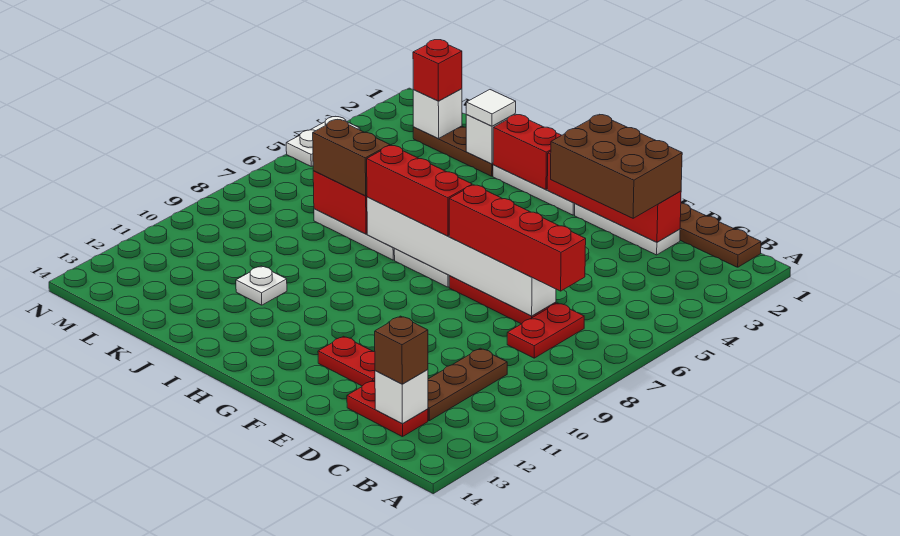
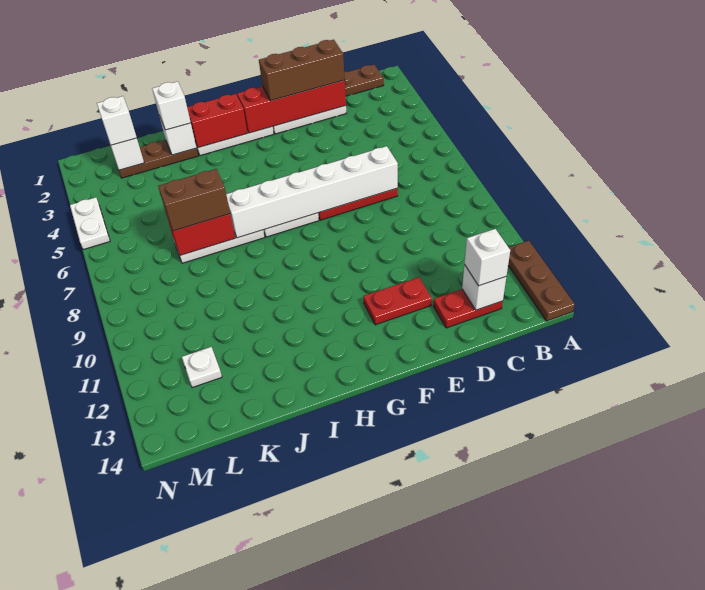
red plate C7:C8 level 1 -> none
red brick C7:F7 level 3 -> none
brown plate C10:C12 level 1 -> brown plate A12:A14 level 1
brown brick C13 level 3 -> white brick C13 level 3
brown brick D2:F3 level 3 -> brown brick D2:F2 level 3
red brick G7:I7 level 3 -> none
white tile J2 level 3 -> white brick J2 level 3
white plate J11 level 1 -> white plate L12 level 1
red brick L2 level 3 -> white brick L2 level 3

